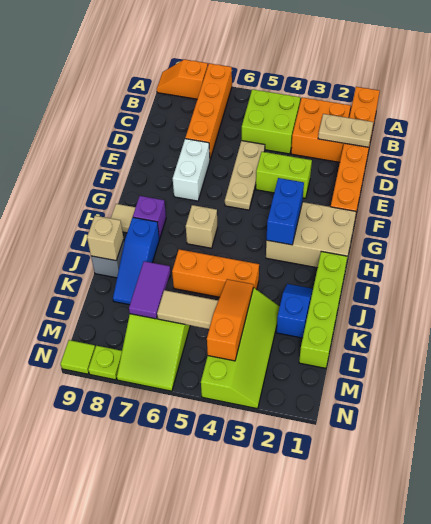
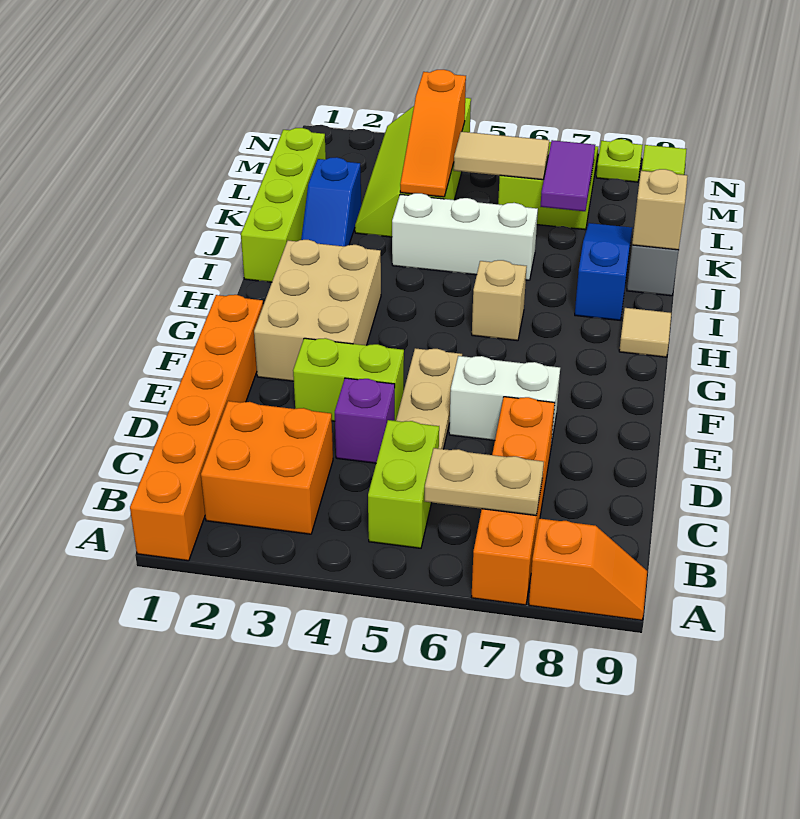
lime brick B4:C5 level 1 -> lime brick B5:C5 level 1
tan plate C1:C2 level 2 -> tan plate B6:B7 level 2
white brick E7:F7 level 1 -> white brick E6:E7 level 1
tan brick G1:H3 level 1 -> tan brick F2:H3 level 1
blue brick G3:H3 level 2 -> none
purple brick H8 level 1 -> purple brick D4 level 1
orange brick J4:J6 level 1 -> white brick J4:J6 level 1

